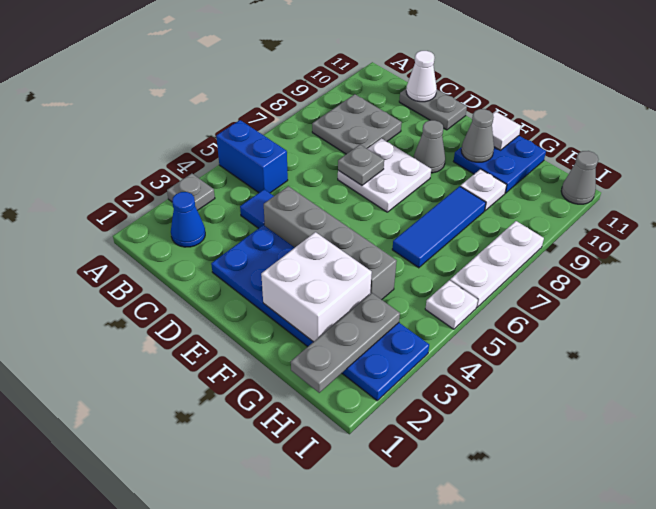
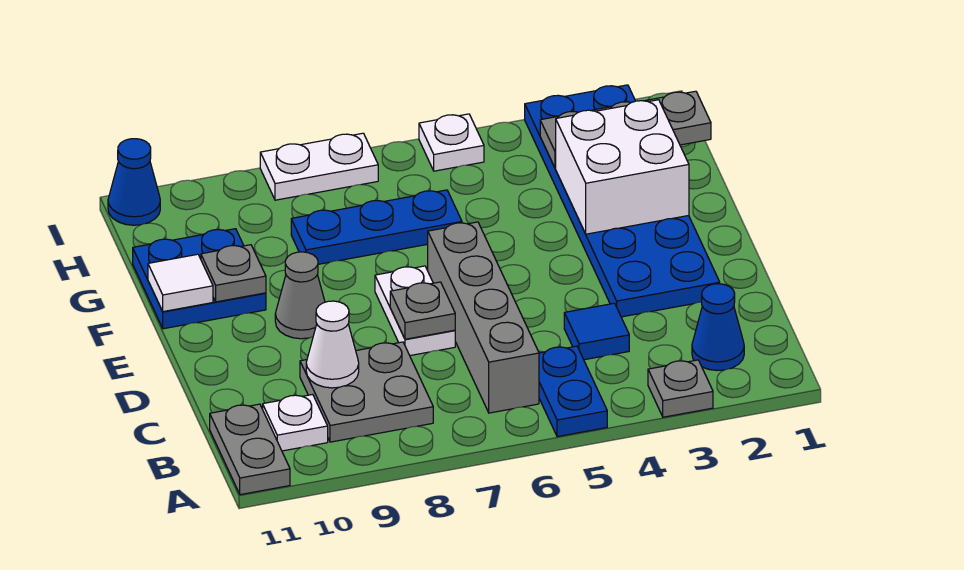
blue brick A5:B5 level 1 -> blue plate A5:B5 level 1
grey plate C11:D11 level 1 -> grey plate A11:B11 level 1
white cone C11 level 2 -> white cone C9 level 2
grey brick D4:G4 level 1 -> grey brick B6:E6 level 1
white plate D7:E8 level 1 -> white plate D7:E7 level 1
grey cone F10 level 2 -> grey plate F10 level 2
blue tile G6:G8 level 1 -> blue plate G6:G8 level 1
white plate G9 level 1 -> white plate B10 level 1
white plate I6:I8 level 1 -> white plate I7:I8 level 1
grey cone I11 level 1 -> blue cone I11 level 1

